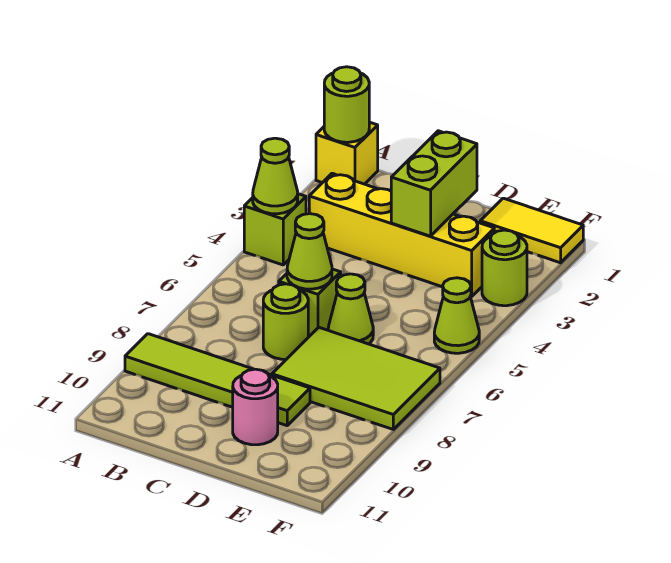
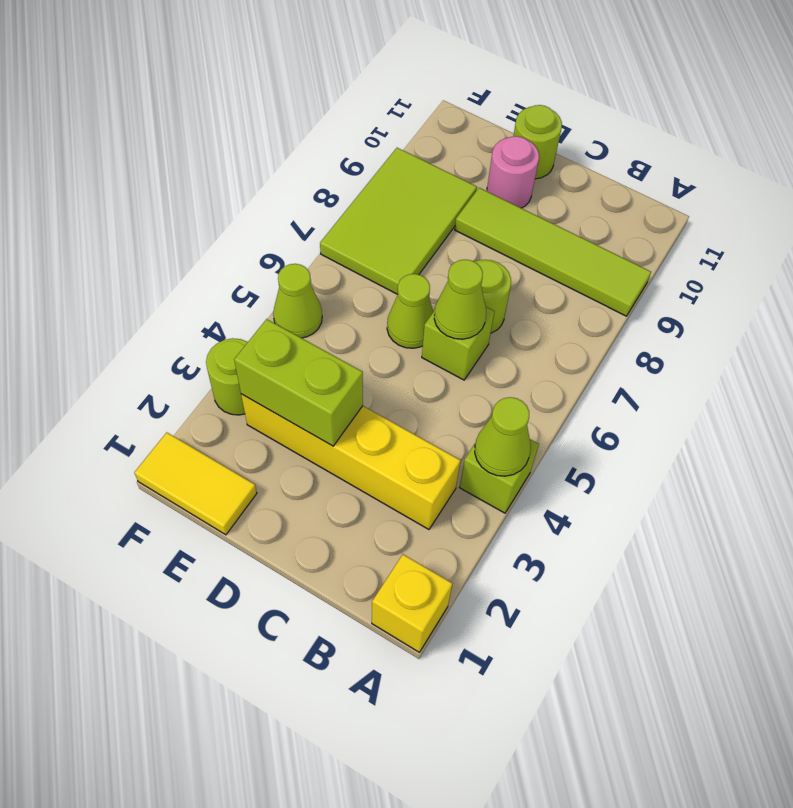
lime round brick A1 level 2 -> lime round brick D11 level 1
lime brick D2:D3 level 2 -> lime brick D3:E3 level 2
lime tile D7:F8 level 1 -> lime tile E7:F9 level 1

